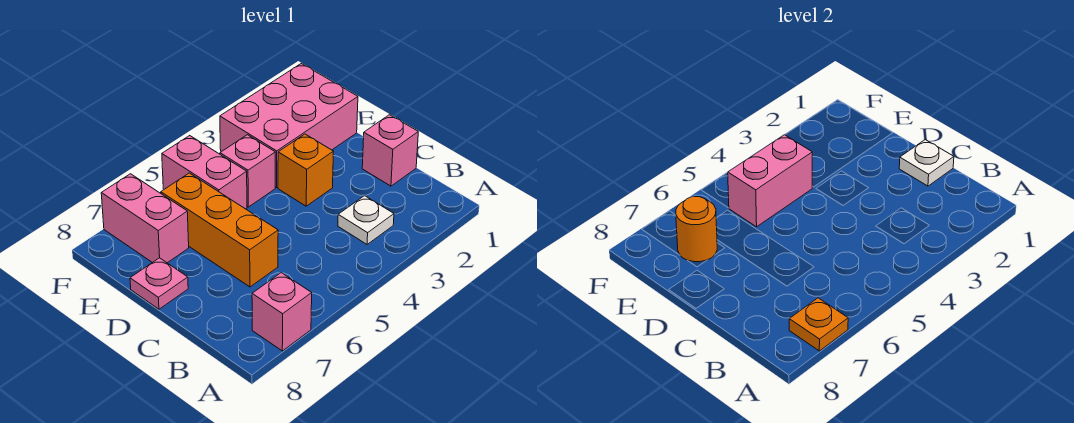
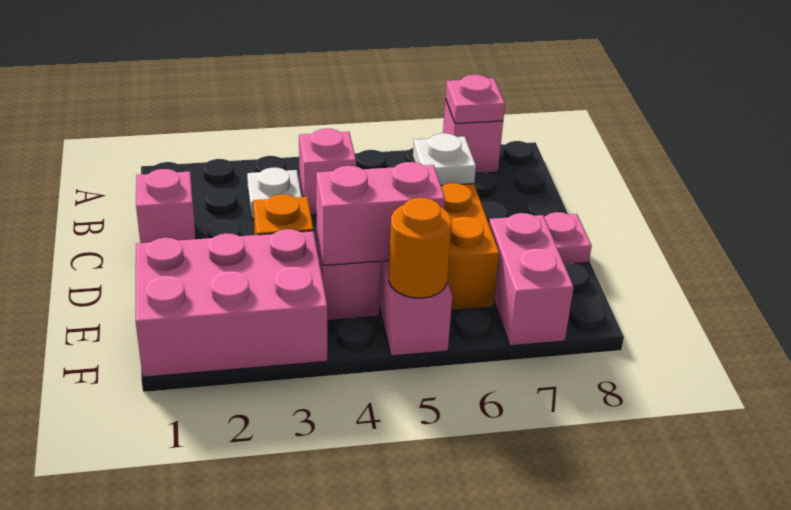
orange plate A7 level 2 -> pink plate A7 level 2
none -> pink brick B4 level 1
white plate C1 level 2 -> white plate C6 level 2
orange round brick E7 level 2 -> orange round brick F5 level 2

